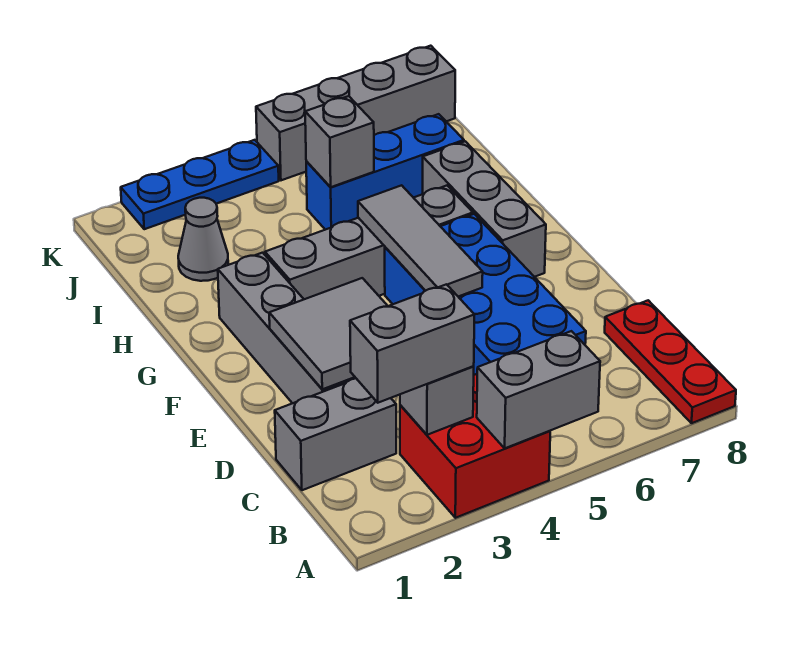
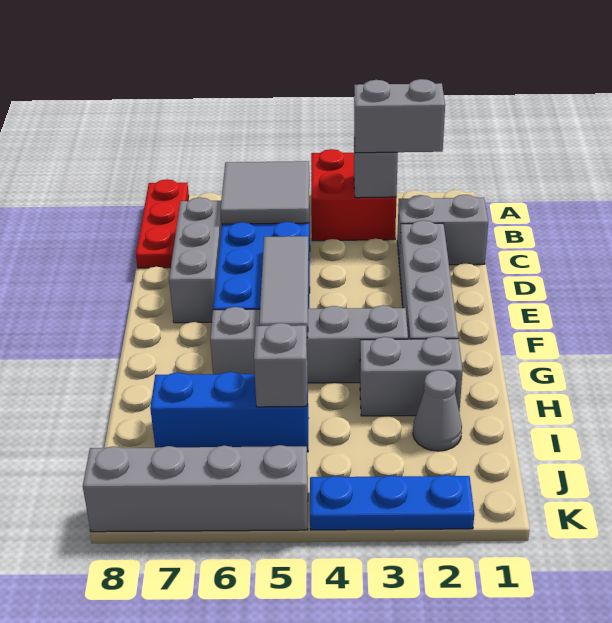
grey brick A4:A5 level 2 -> grey brick H2:H3 level 1
grey tile D2:E3 level 2 -> grey tile B5:C6 level 2
grey brick F7:H7 level 1 -> grey brick C7:E7 level 1

